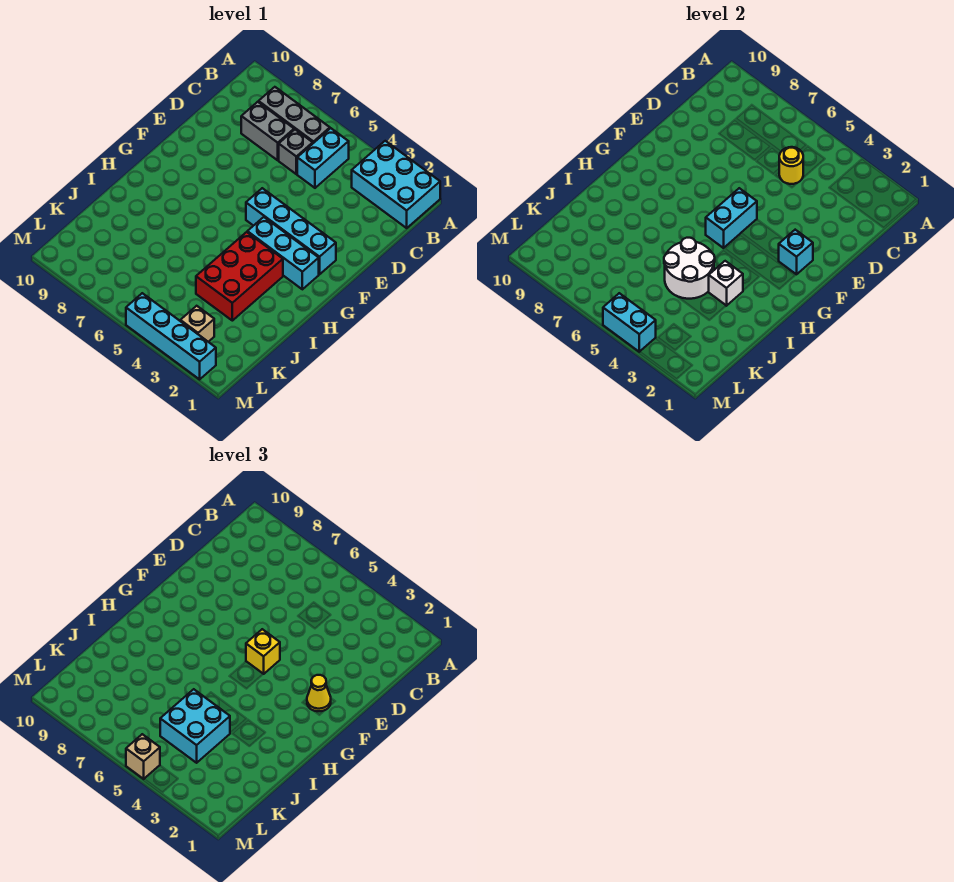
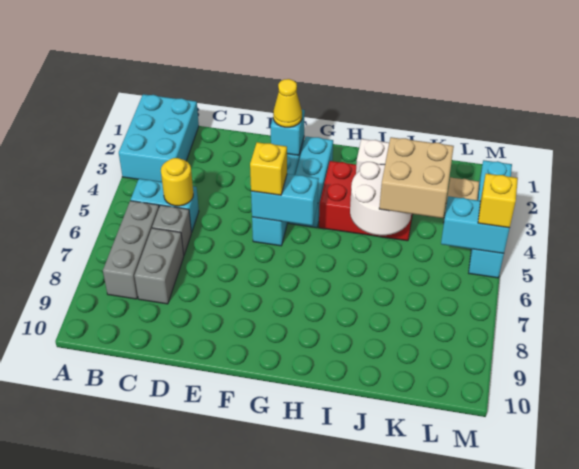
cyan brick J4:K5 level 3 -> tan brick J4:K5 level 3
cyan brick M4:M5 level 2 -> cyan brick L5:M5 level 2
tan brick M5 level 3 -> yellow brick M5 level 3

